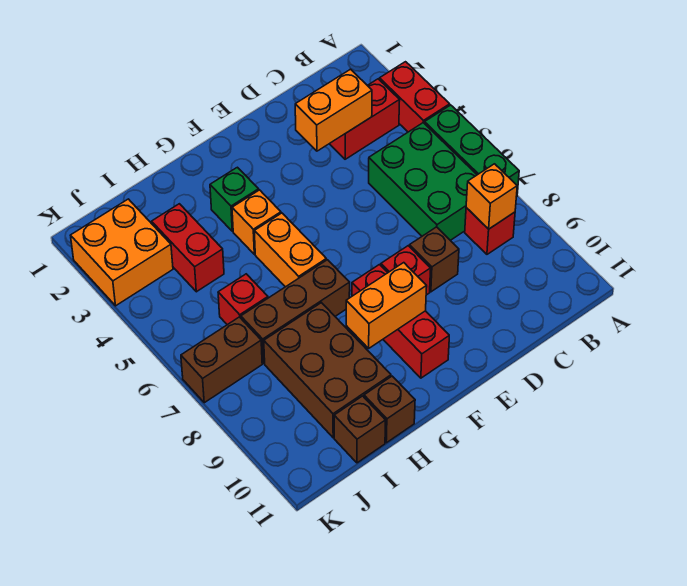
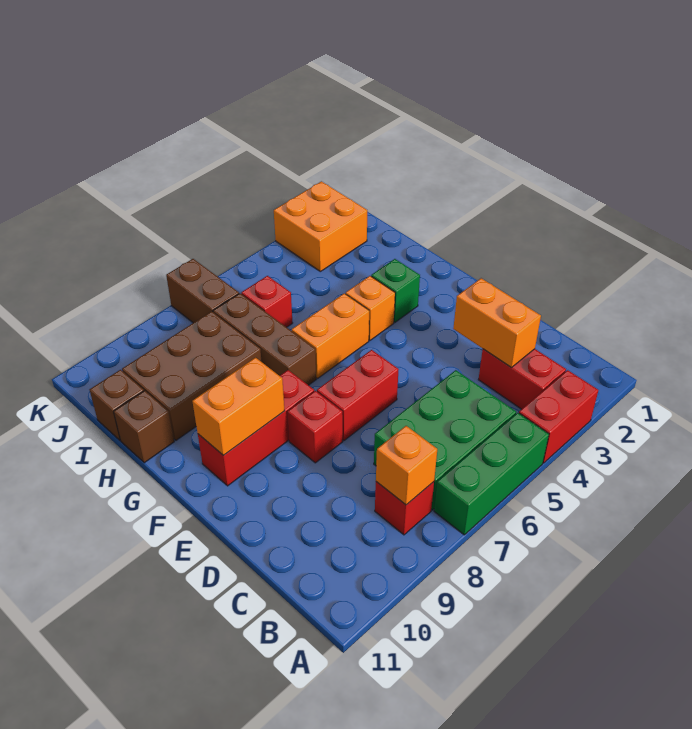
brown brick D8 level 1 -> none
orange brick F9:G9 level 2 -> orange brick F9:F10 level 2
red brick I3:I4 level 1 -> red brick E6:E7 level 1

